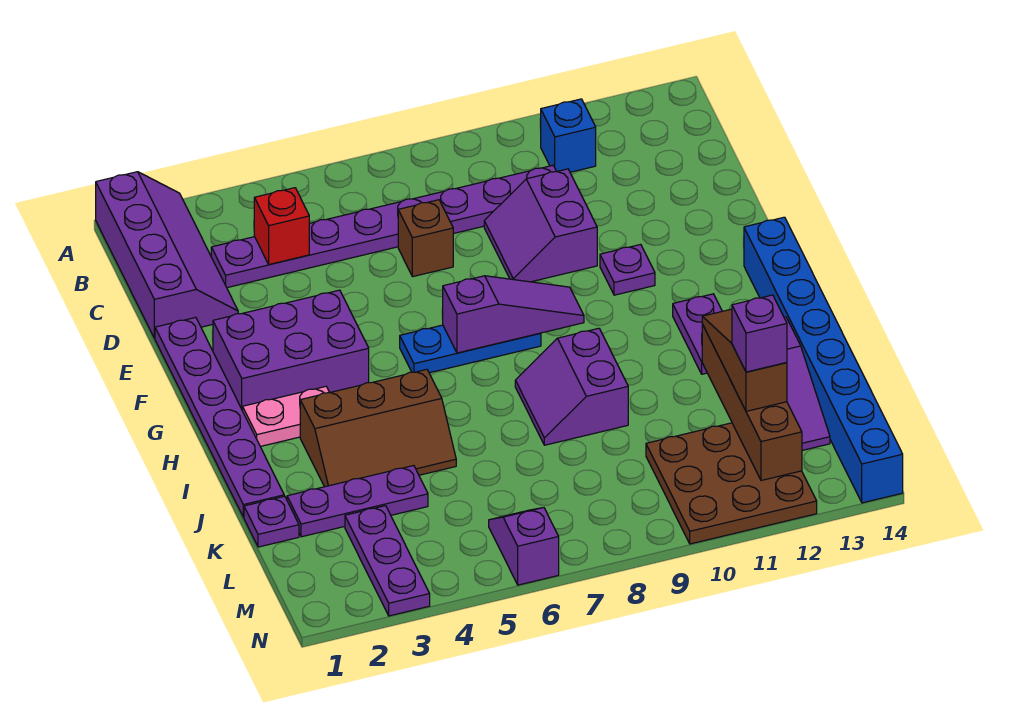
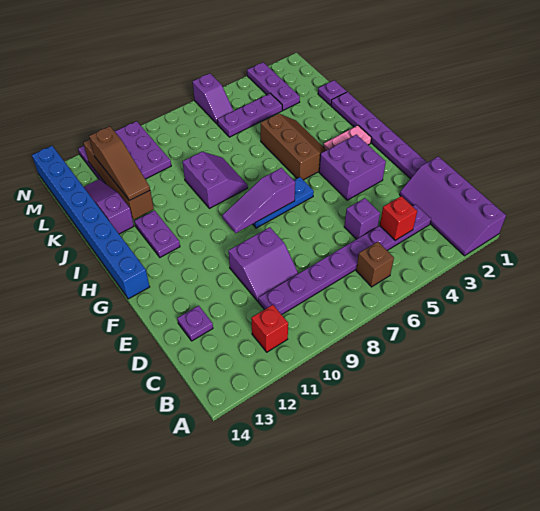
blue brick B11 level 1 -> red brick B11 level 1
brown brick D7 level 1 -> brown brick B6 level 1
purple slope D9:E10 level 1 top 10 -> purple slope D9:E10 level 1 top E
purple brick F2:G4 level 1 -> purple brick F3:G4 level 1
purple plate F11 level 1 -> purple plate D13 level 1
brown slope I3:J5 level 1 top I -> brown slope H4:J5 level 1 top 5
purple plate K2:K4 level 1 -> purple plate L4:L6 level 1
brown plate L10:N12 level 1 -> purple plate L10:N12 level 1
purple brick L12 level 4 -> purple brick D5 level 1

